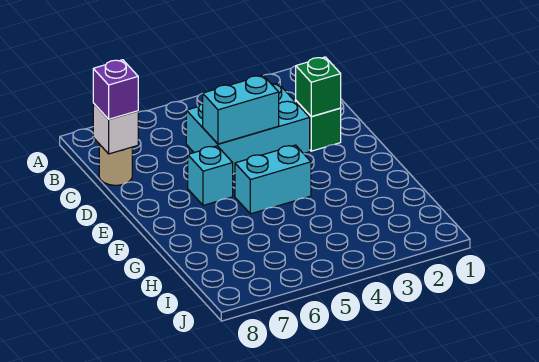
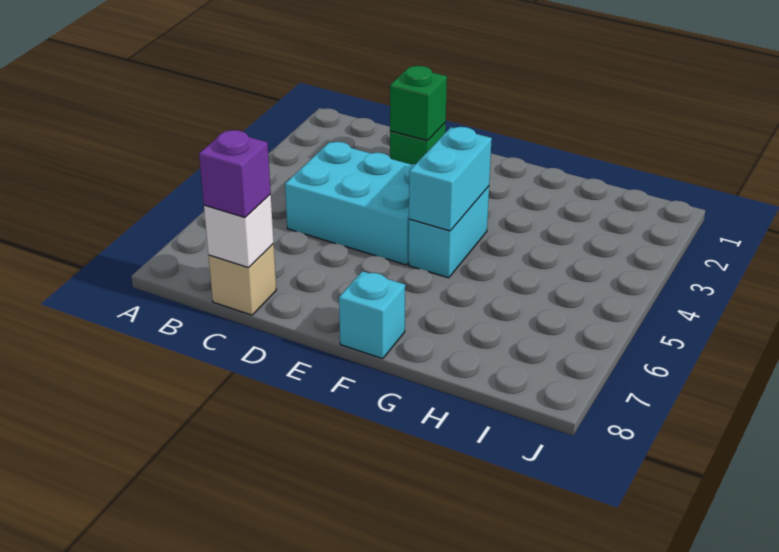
cyan brick C3:D5 level 1 -> cyan brick C4:E5 level 1
tan round brick C8 level 1 -> tan brick C8 level 1
cyan brick D4:D5 level 2 -> cyan brick F4:F5 level 2
cyan brick E6 level 1 -> cyan brick F8 level 1

